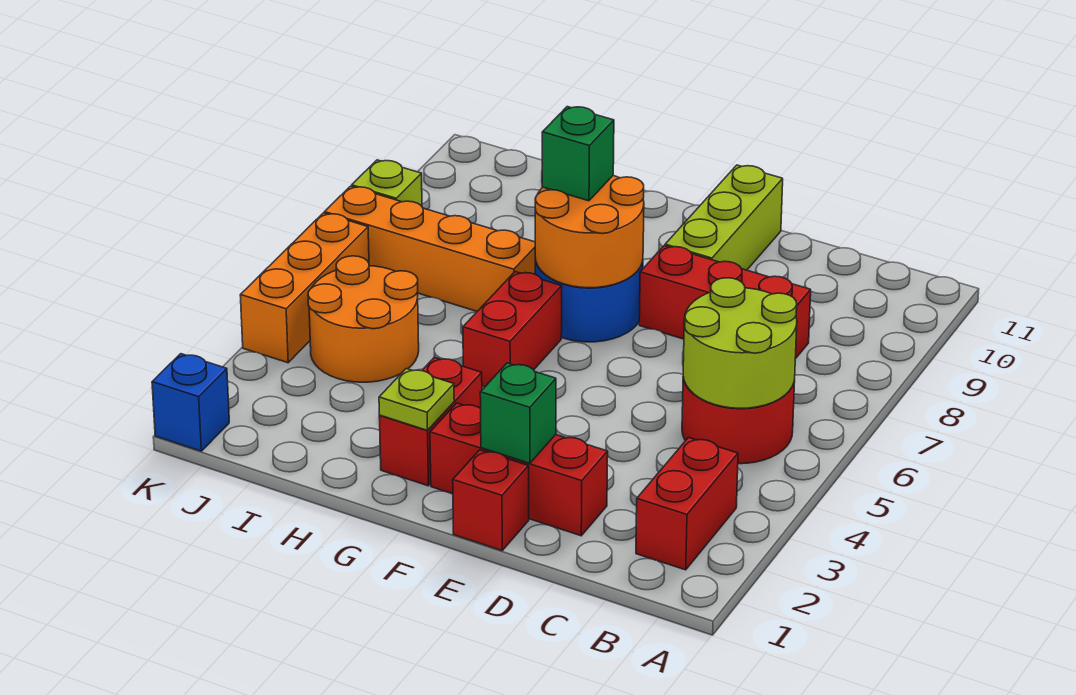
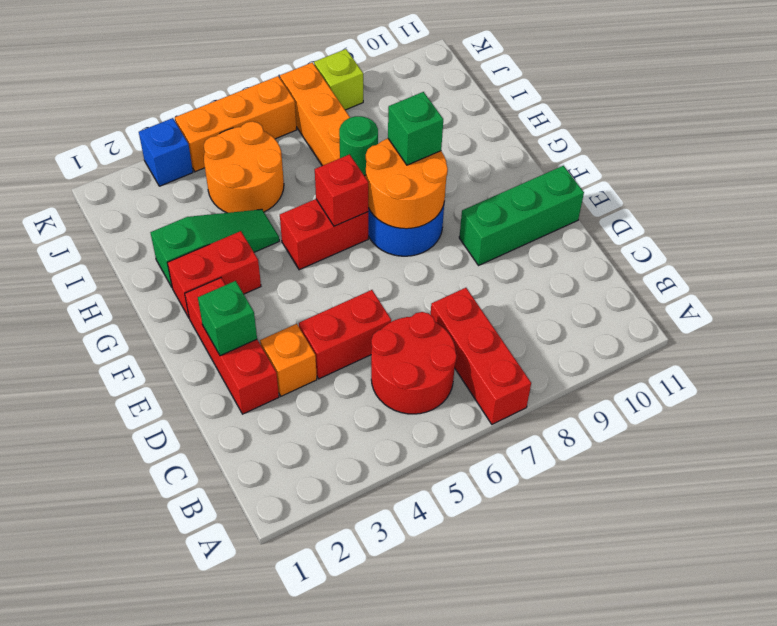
red brick B2:B3 level 1 -> red brick D4:D5 level 1
lime round brick B5:C6 level 2 -> none
red brick C8:E8 level 1 -> red brick A7:C7 level 1
none -> orange brick D3 level 1
red brick E1 level 1 -> red brick G6 level 2
lime brick E9:E11 level 1 -> green brick E9:E11 level 1
lime plate G2 level 2 -> none
none -> green slope H2:H4 level 1 top 2
none -> green round brick H7 level 2
blue brick K1 level 1 -> blue brick K3 level 1

